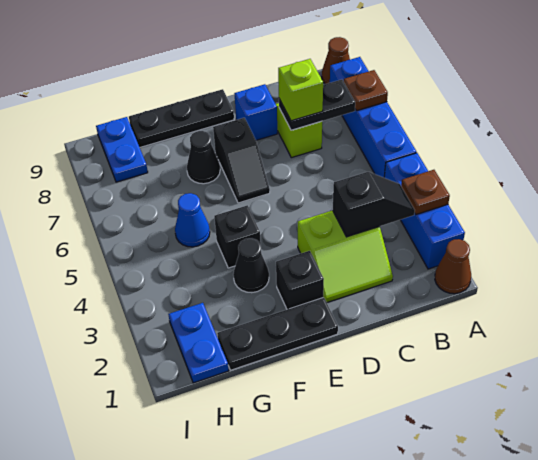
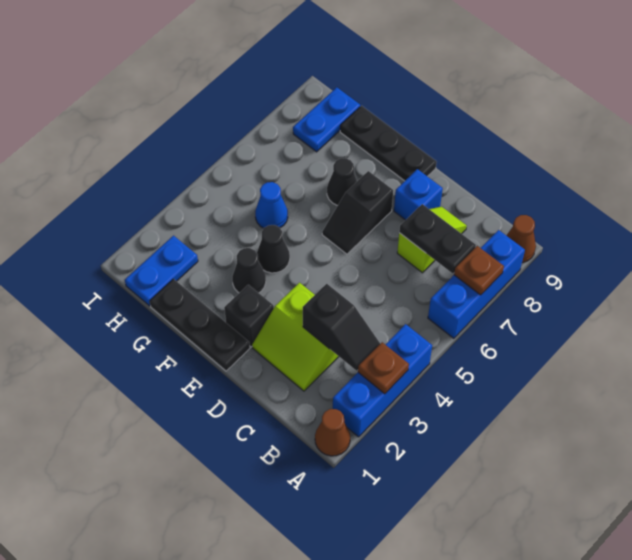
blue brick A5:A8 level 1 -> blue brick A6:A8 level 1
lime brick C7 level 3 -> none
black brick F4 level 1 -> black cone F4 level 1

